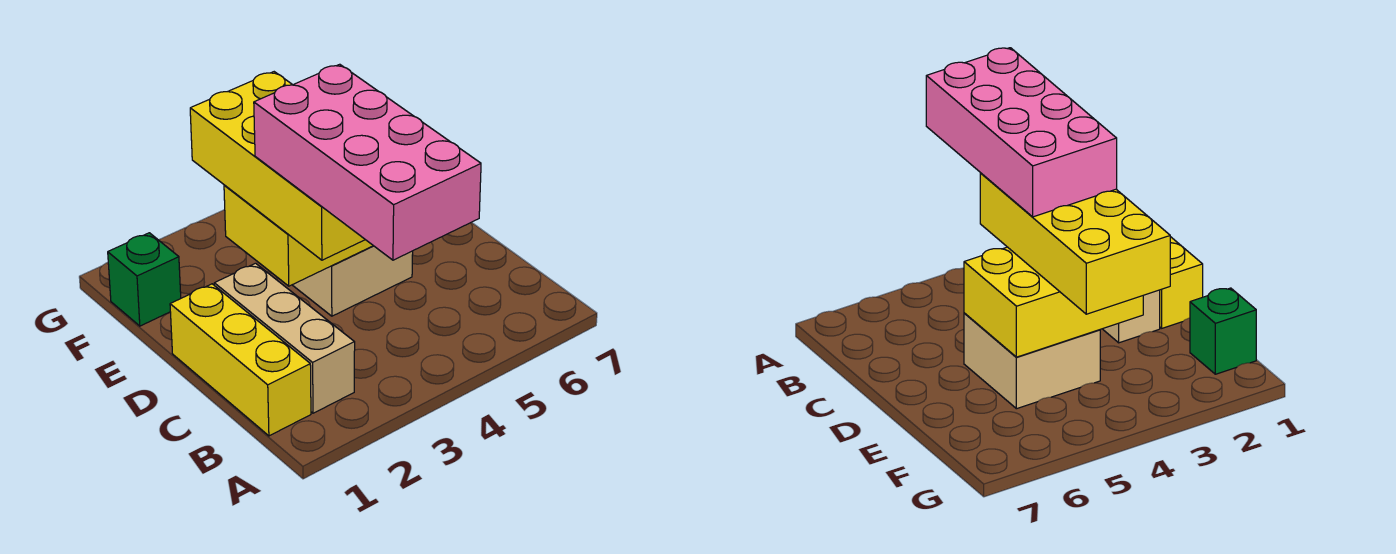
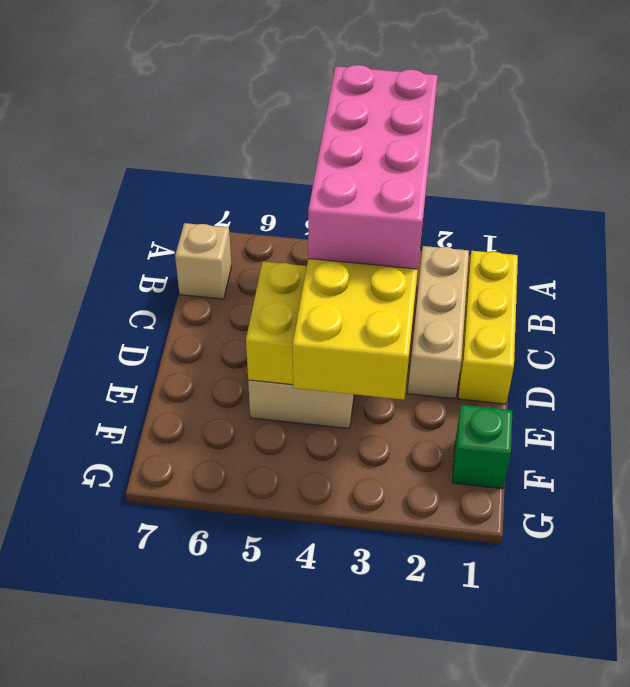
none -> tan brick B7 level 1

